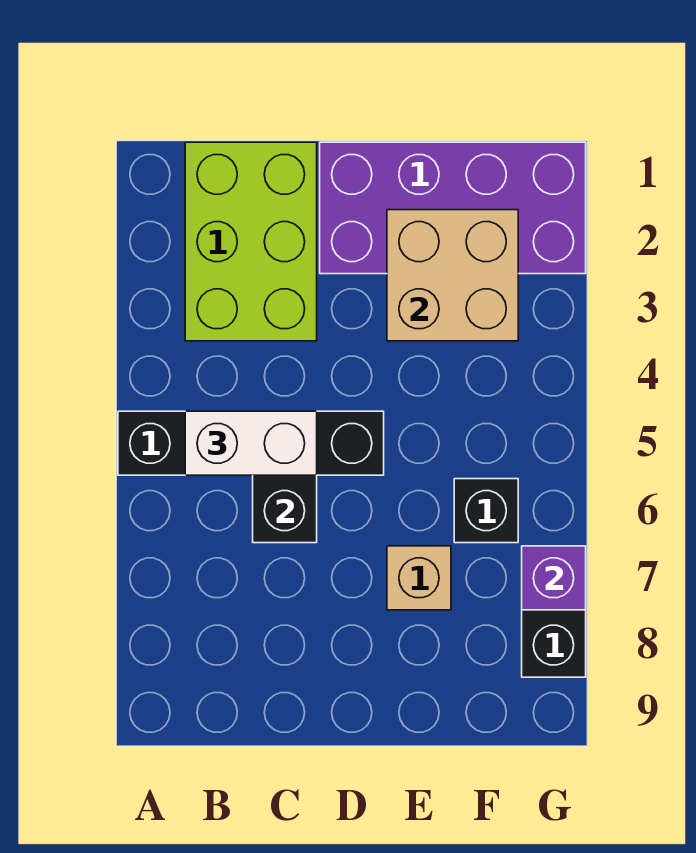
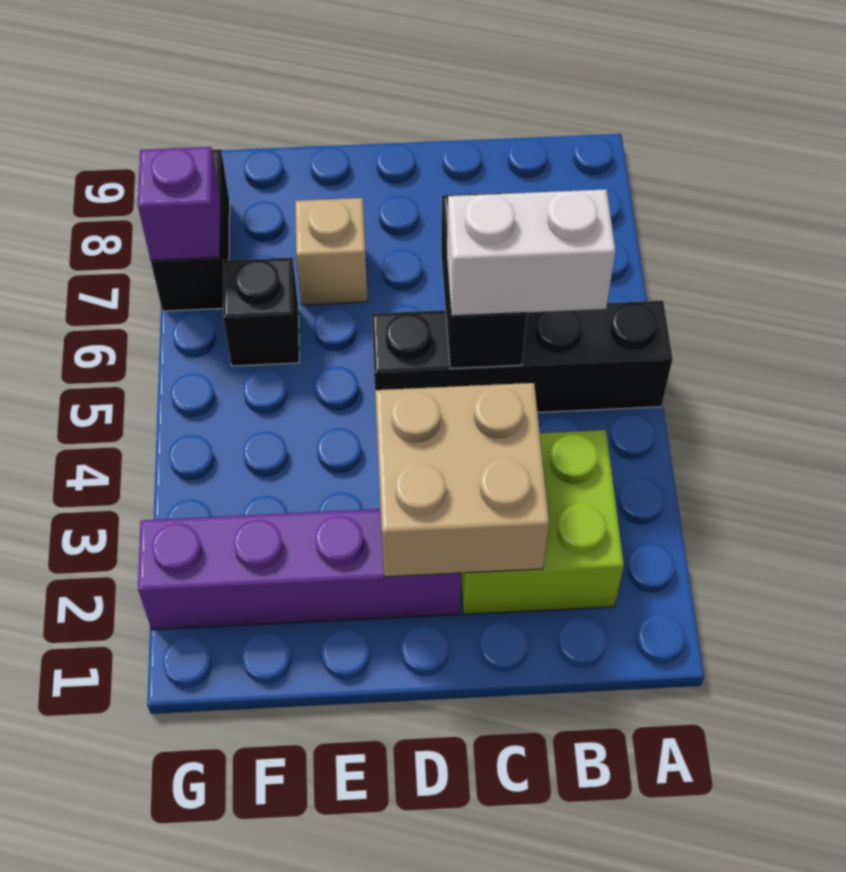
lime brick B1:C3 level 1 -> lime brick B2:C3 level 1
purple brick D1:G2 level 1 -> purple brick D2:G2 level 1
tan brick E2:F3 level 2 -> tan brick C2:D3 level 2

